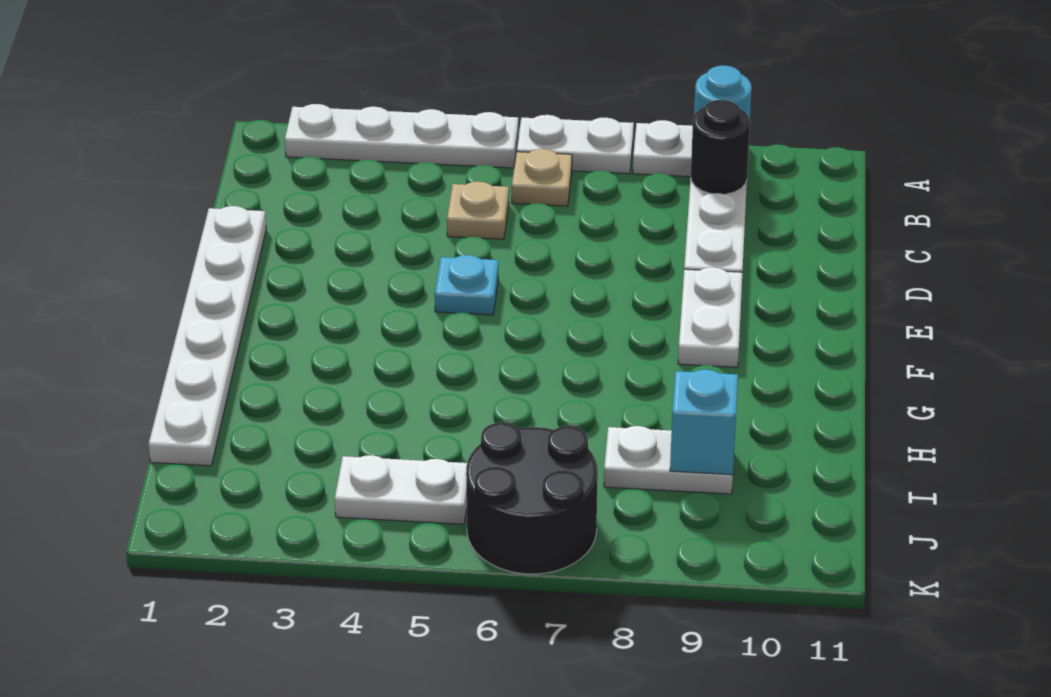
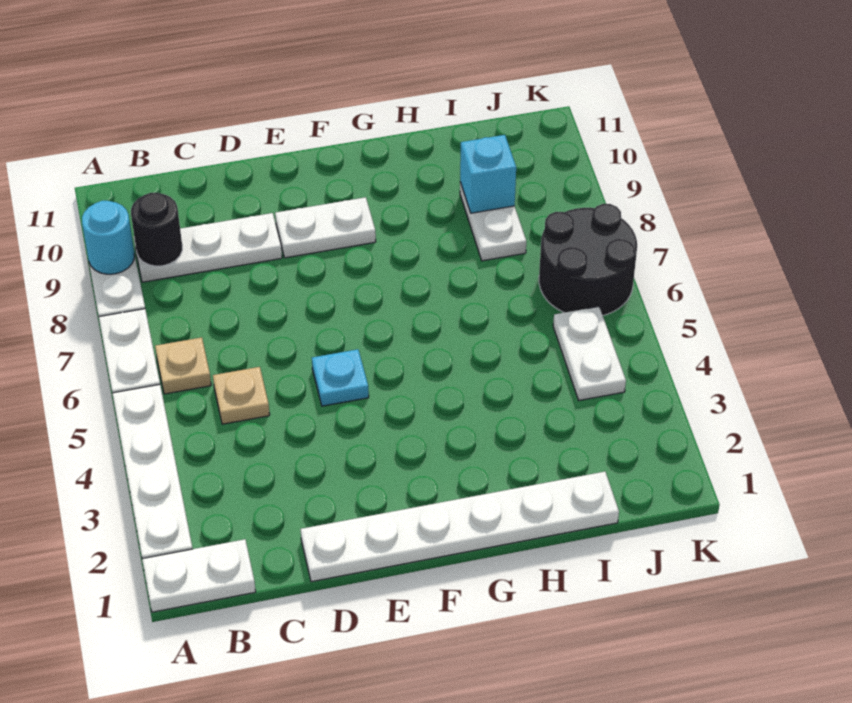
none -> white plate A1:B1 level 1

